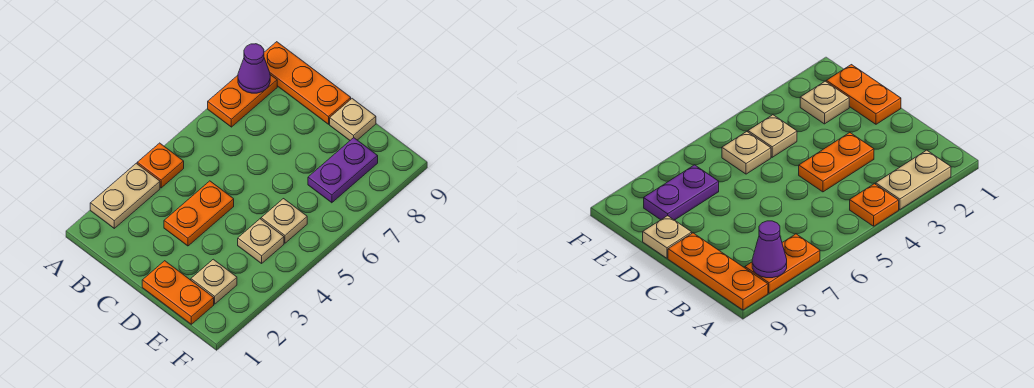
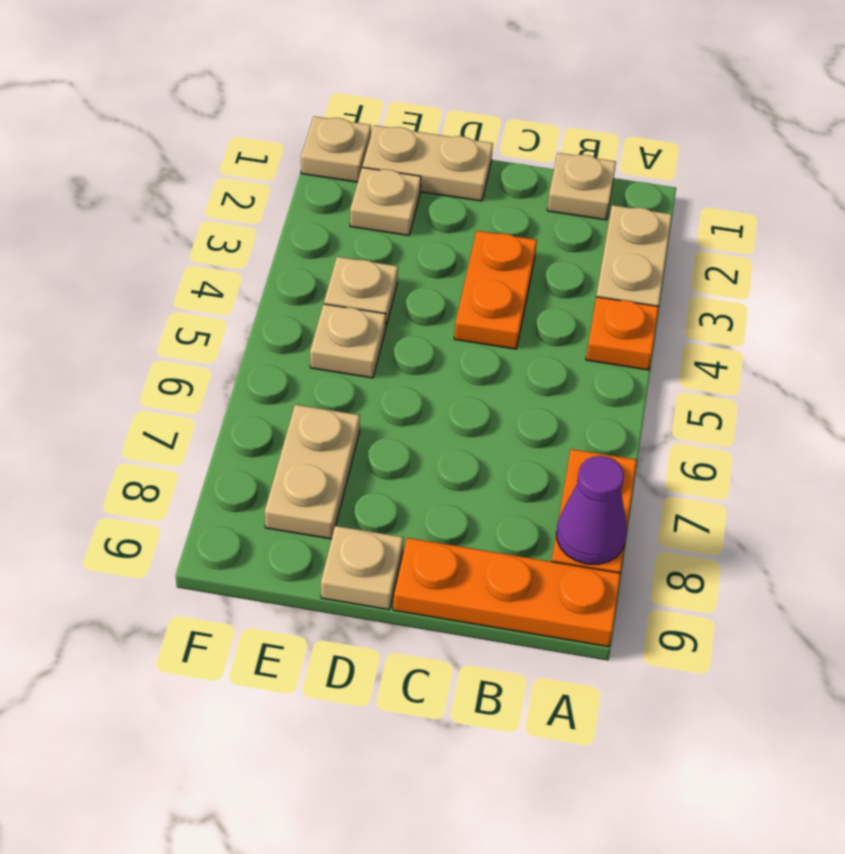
none -> tan plate B1 level 1
orange plate D1:E1 level 1 -> tan plate D1:E1 level 1
purple plate E7:E8 level 1 -> tan plate E7:E8 level 1
none -> tan plate F1 level 1

